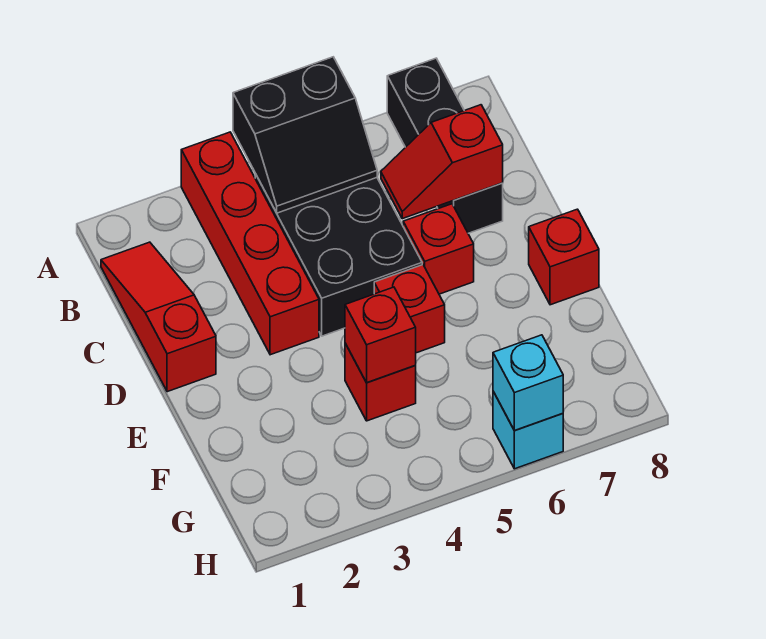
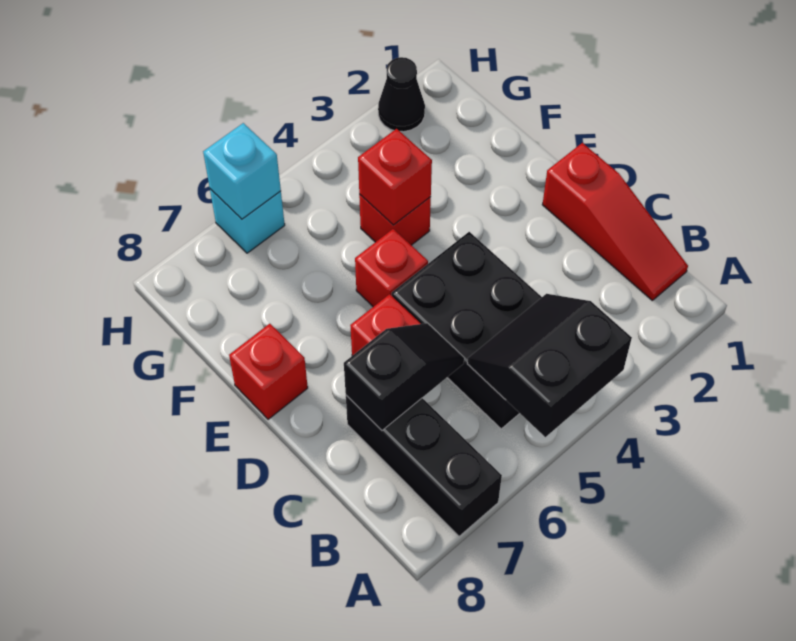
red brick A3:D3 level 1 -> none
red slope C6:C7 level 2 top 7 -> black slope C6:C7 level 2 top 7
none -> black cone H2 level 1

